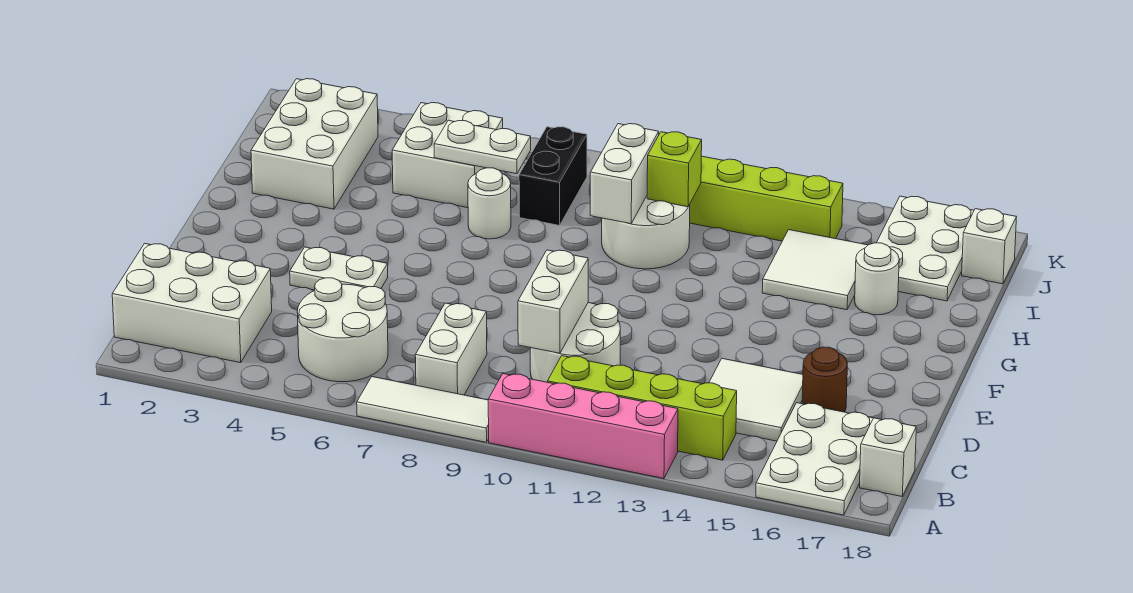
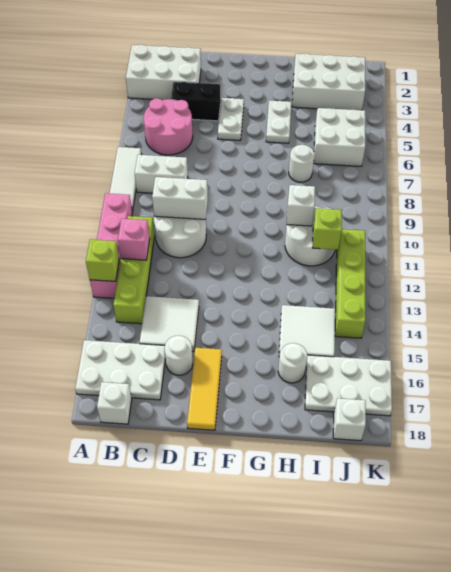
none -> lime brick A13 level 2
white brick B1:C3 level 1 -> white brick A2:C3 level 1
white round brick B5:C6 level 1 -> pink round brick B5:C6 level 1
none -> pink brick B12 level 2
brown round brick D16 level 1 -> white round brick D16 level 1
none -> yellow tile E16:E18 level 1
white brick H10:I10 level 2 -> white brick H10 level 2
white plate I6:I7 level 2 -> white plate G4:G5 level 1
black brick I8:J8 level 1 -> black brick C4:D4 level 1

